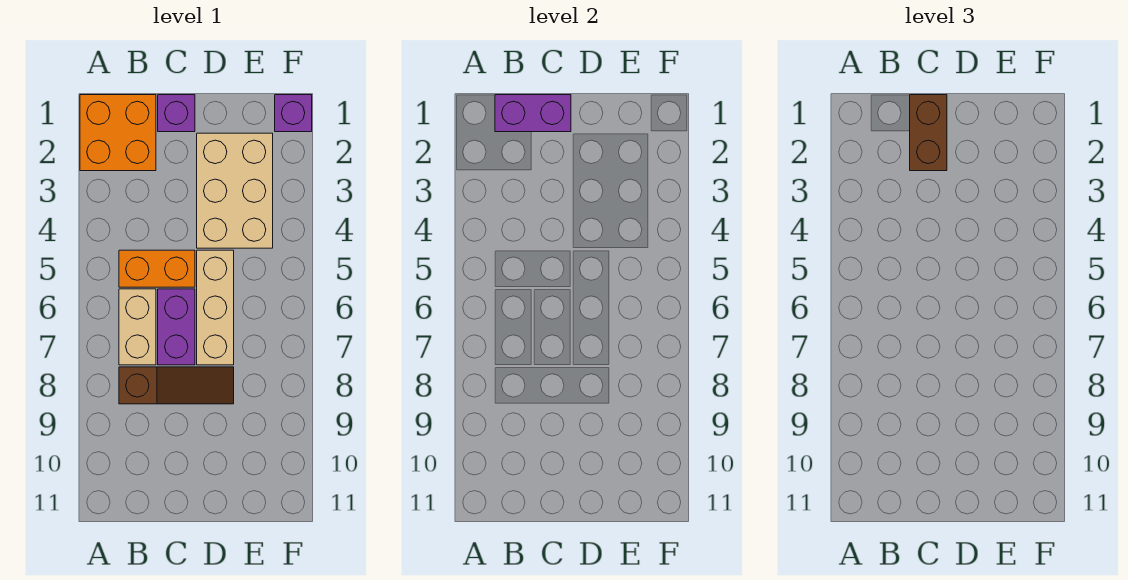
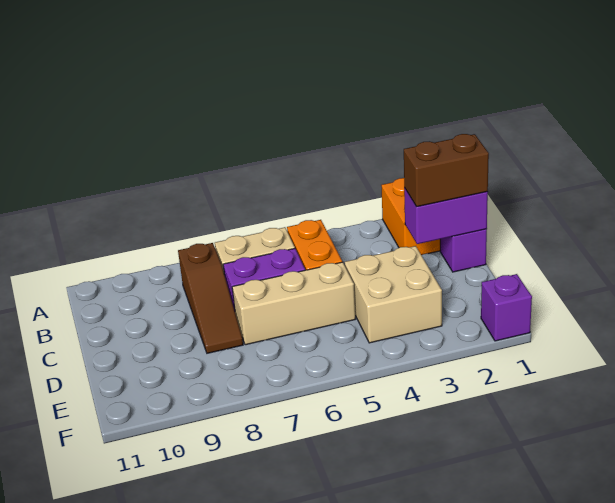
purple brick B1:C1 level 2 -> purple brick C1:C2 level 2
tan brick D2:E4 level 1 -> tan brick D3:E4 level 1

